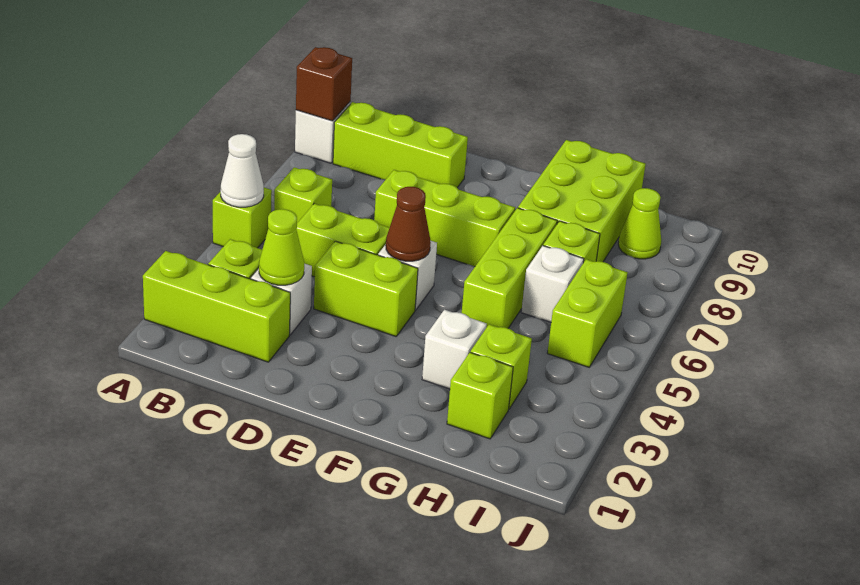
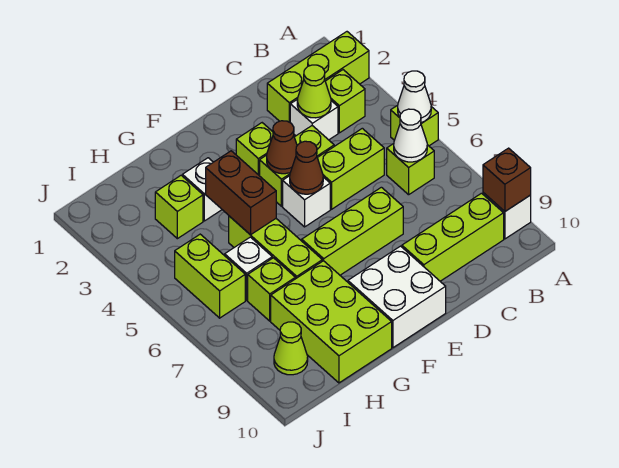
none -> white cone B6 level 2
none -> brown cone E4 level 2
none -> white brick E9:F10 level 1
none -> brown brick G4:G5 level 2
lime brick H2 level 1 -> lime brick E3 level 1

